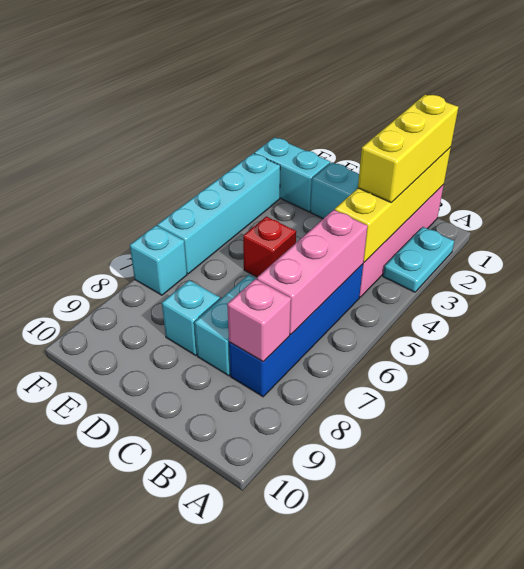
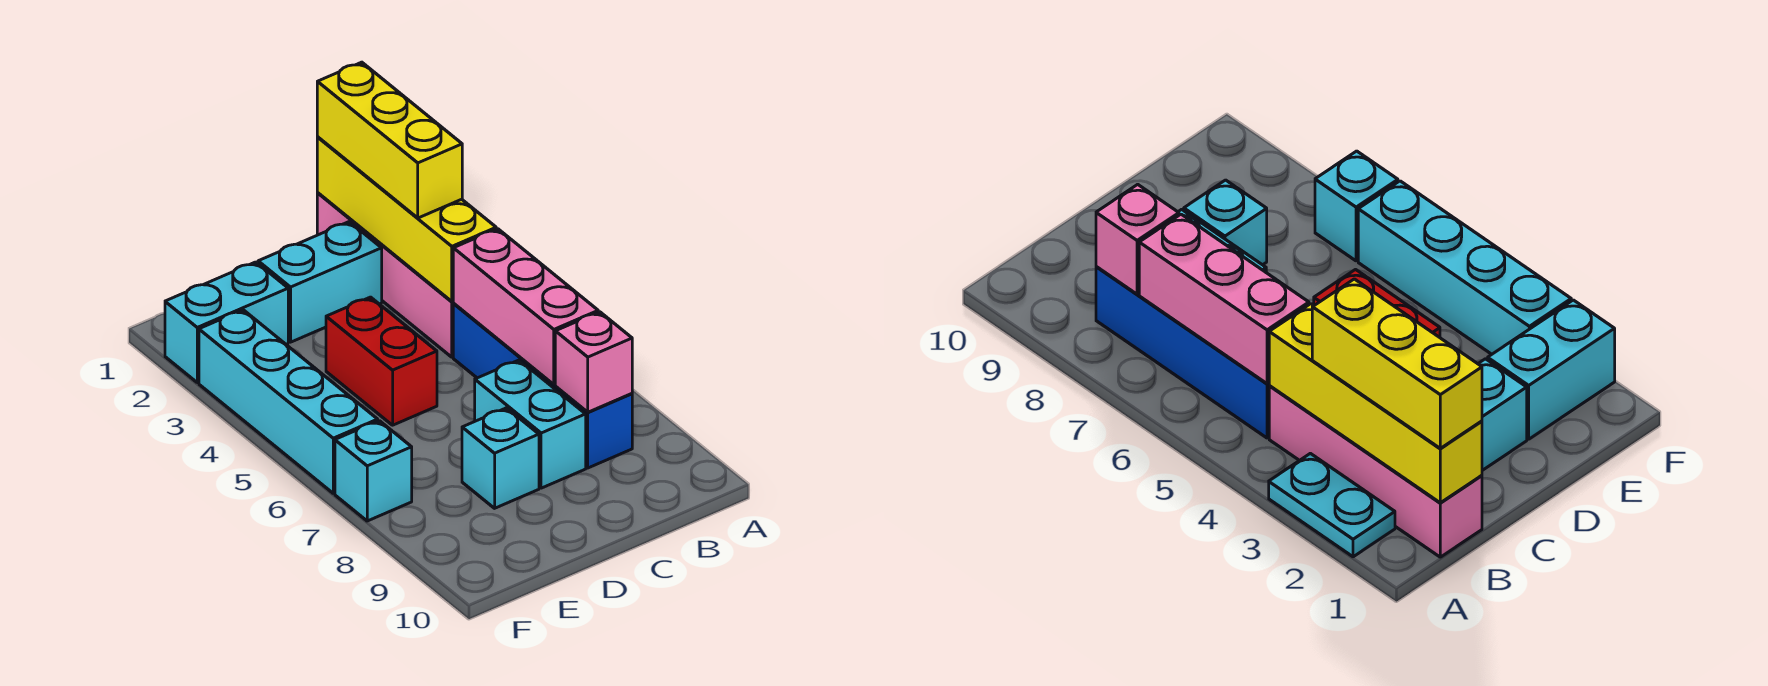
red brick D5 level 1 -> red brick D4:D5 level 1

